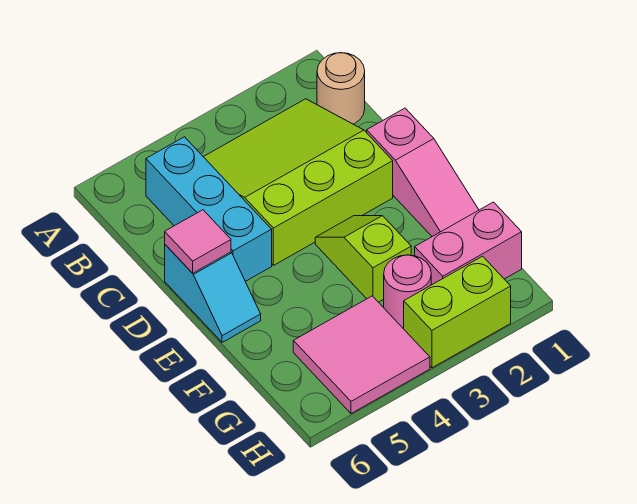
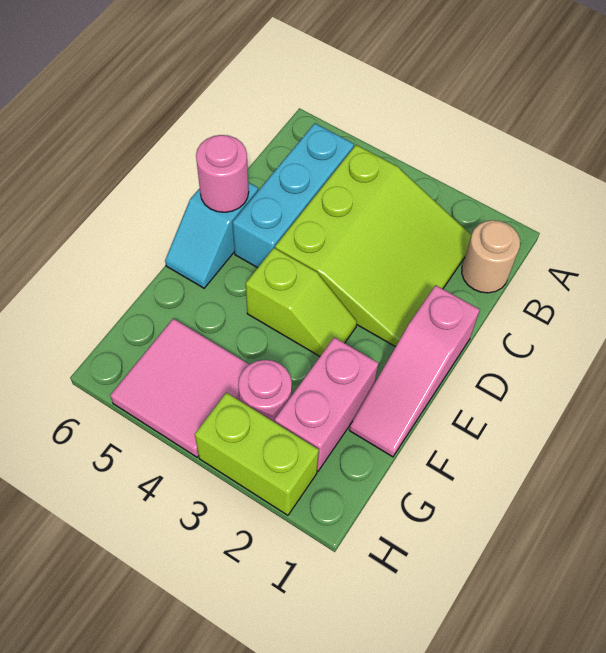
lime slope B2:D4 level 1 top D -> lime slope B2:D4 level 1 top 4
pink tile D6 level 2 -> pink round brick D6 level 2
lime slope E3:F3 level 1 top F -> lime slope E3:E4 level 1 top 4
pink brick G1:G2 level 1 -> pink brick F2:G2 level 1

